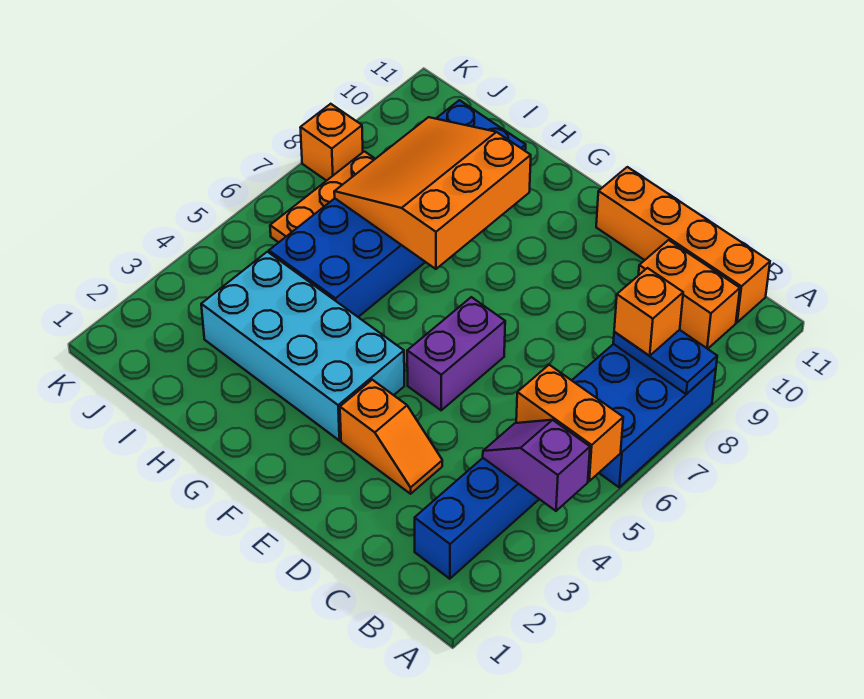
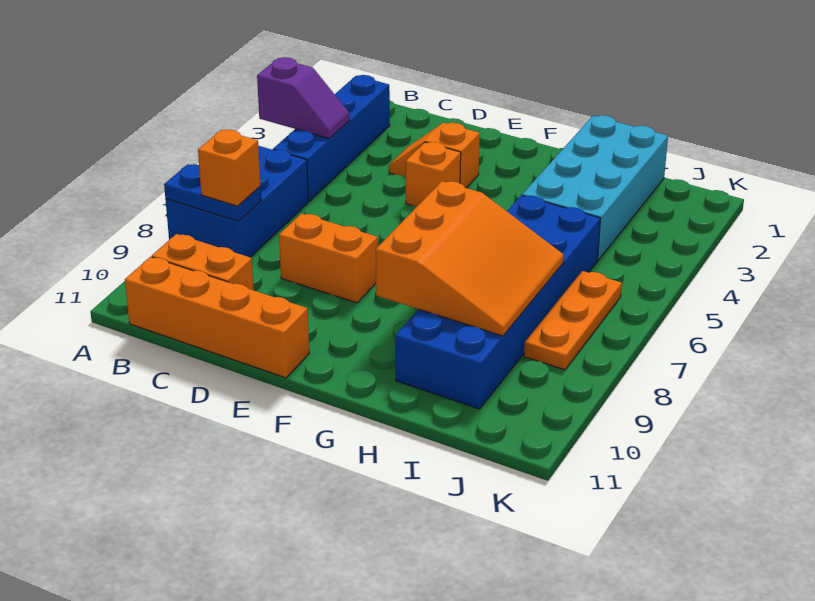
orange brick A5:B5 level 2 -> orange brick D8:E8 level 1
purple brick E5:E6 level 1 -> none
cyan brick F3:I4 level 1 -> cyan brick H1:I4 level 1
orange brick K8 level 1 -> orange brick E4 level 1

